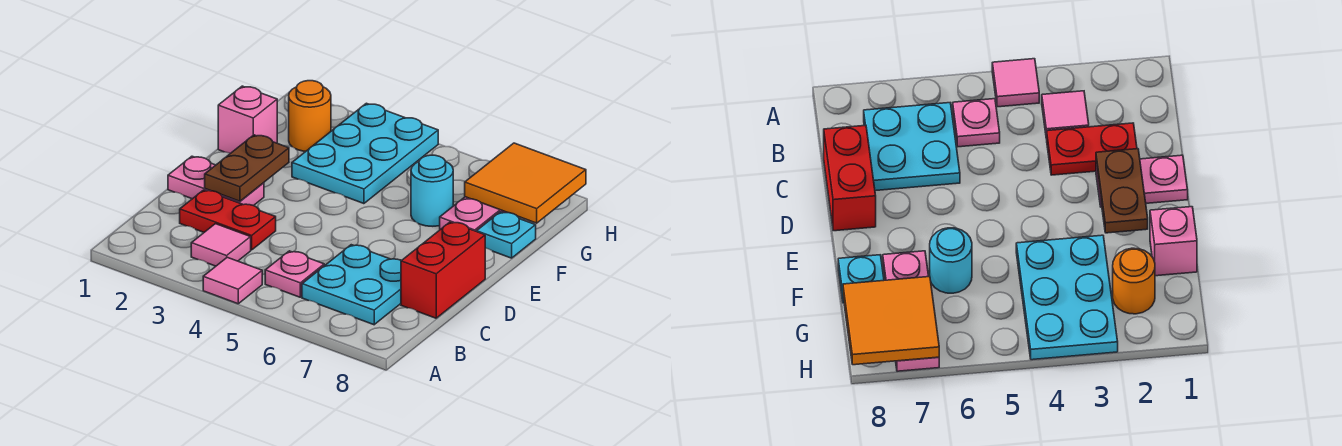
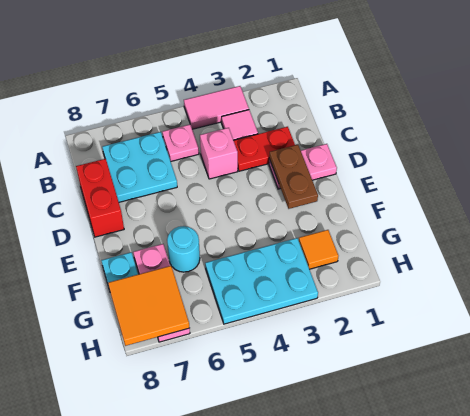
pink tile A4 level 1 -> pink tile A3:A4 level 1
pink brick F1 level 1 -> pink brick C4 level 1
cyan plate F3:H4 level 1 -> cyan plate G3:H5 level 1
orange round brick G2 level 1 -> orange tile G2 level 1

